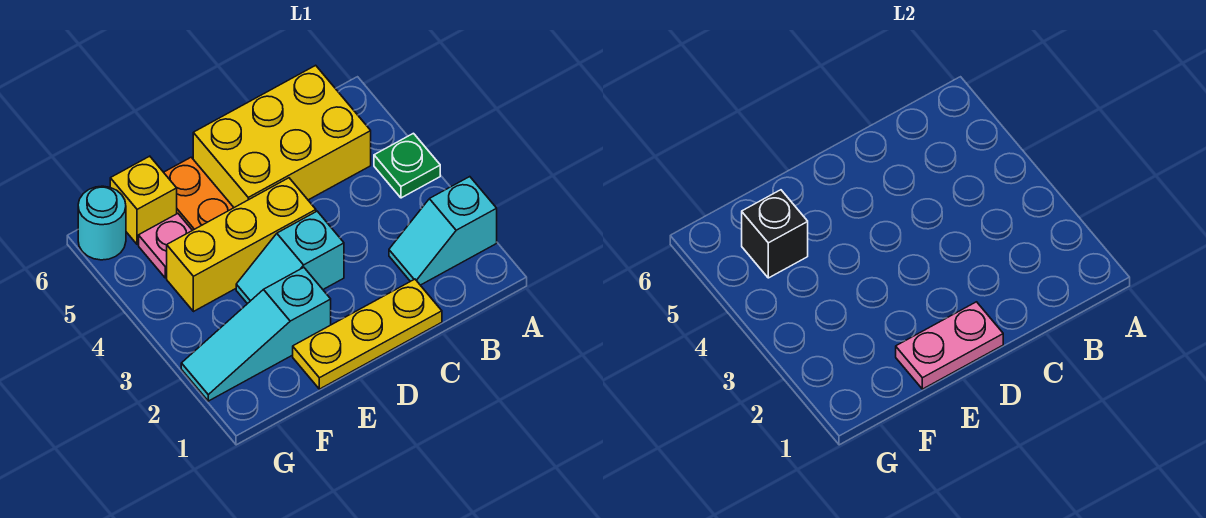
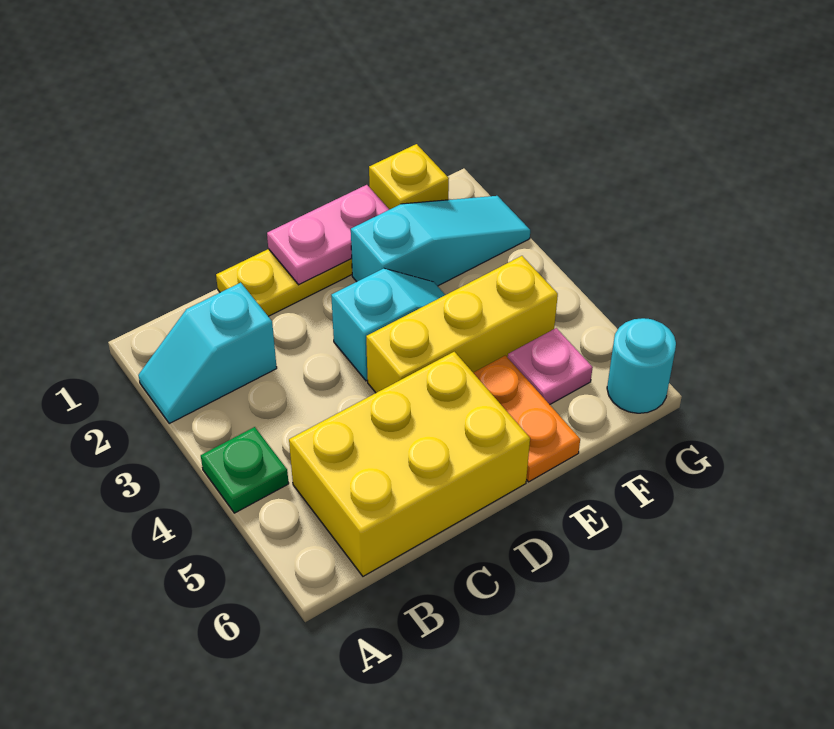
cyan slope A2:B2 level 1 top A -> cyan slope A2:B2 level 1 top B
black brick F5 level 2 -> none
yellow brick F6 level 1 -> yellow brick F1 level 1

